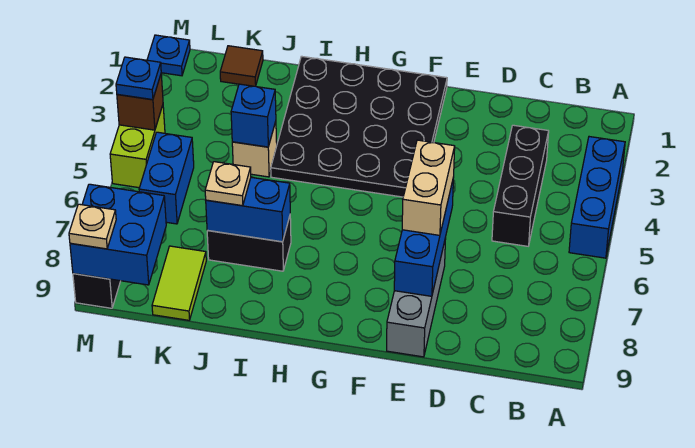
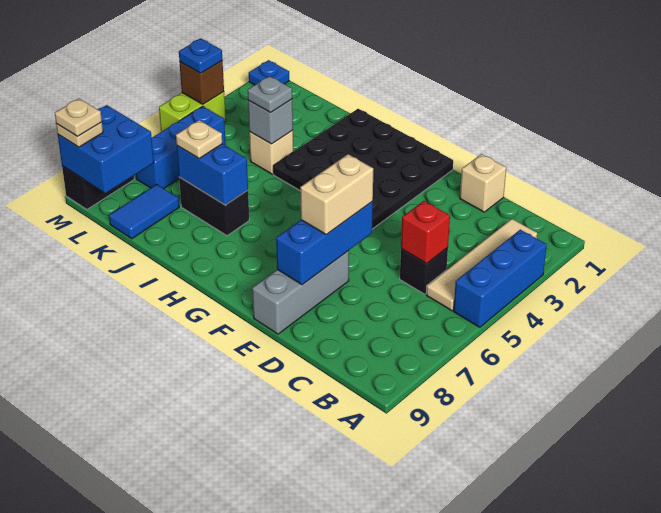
none -> tan tile B2:B5 level 1
black brick C3:C5 level 1 -> black brick C5 level 1
none -> red brick C5 level 2
none -> tan brick D1 level 1
blue brick J4 level 2 -> grey brick J4 level 2
none -> grey plate J4 level 3
brown tile K1 level 1 -> none
lime tile K8:K9 level 1 -> blue tile K8:K9 level 1
blue brick L5:L6 level 1 -> blue brick L5:L7 level 1
none -> tan plate M9 level 4

